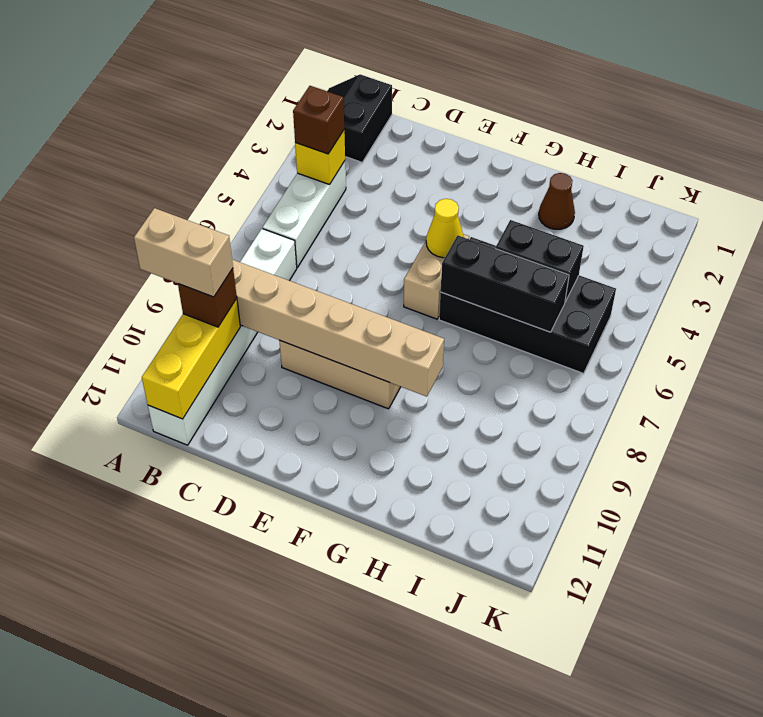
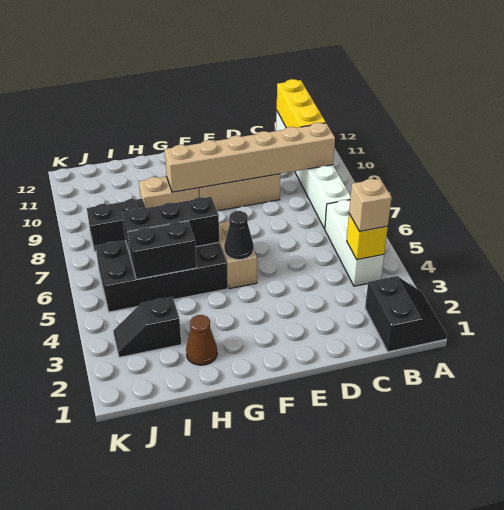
tan brick A10:B10 level 4 -> tan brick G9:H9 level 1
brown brick B4 level 3 -> tan brick B4 level 3
brown brick B10 level 3 -> none
yellow cone F5 level 2 -> black cone F5 level 2
none -> black slope I3:J3 level 1 top I
none -> black brick I8:J8 level 1

